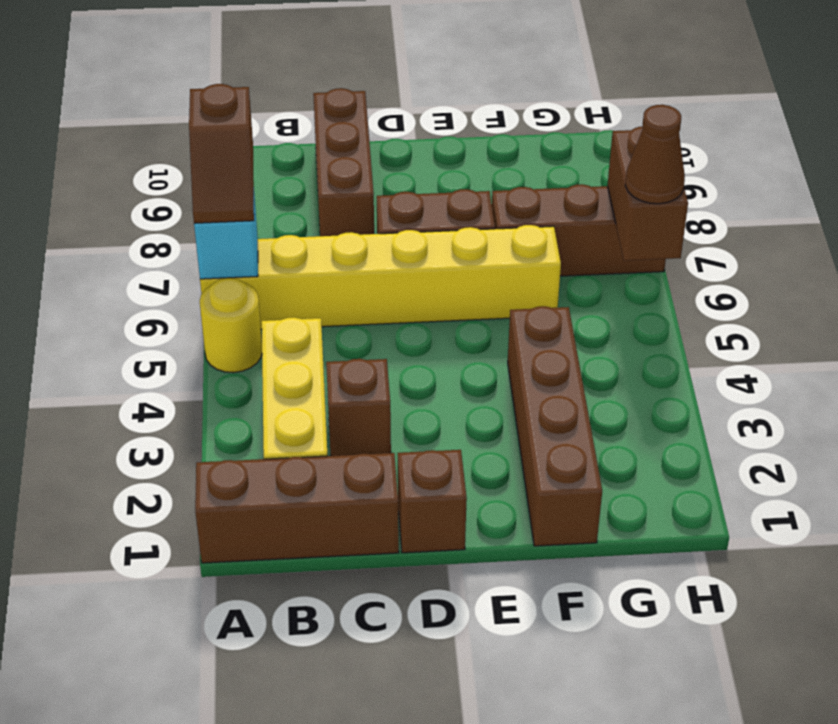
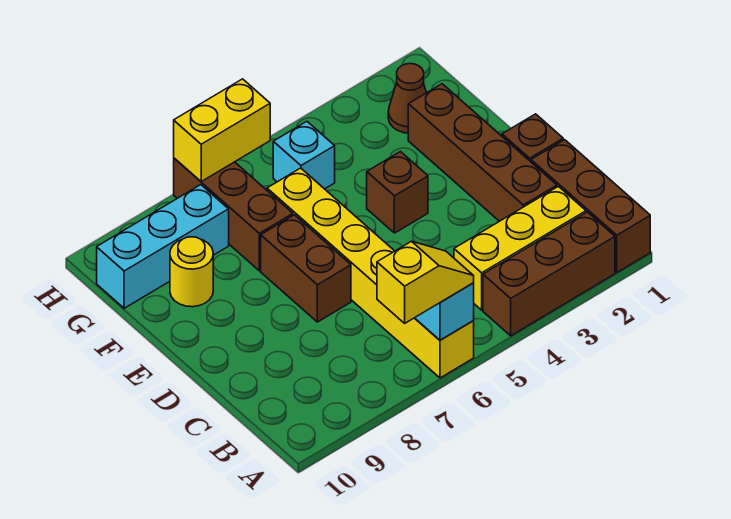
yellow round brick A5 level 1 -> yellow round brick F9 level 1
brown slope A6:A7 level 3 top 7 -> yellow slope A6:A7 level 3 top 7
brown brick C3 level 1 -> brown brick E4 level 1
brown brick C8:C10 level 1 -> brown brick A2:A4 level 1
brown brick F1:F4 level 1 -> brown brick C2:F2 level 1
none -> cyan brick G5 level 1
none -> cyan brick G8:G10 level 1
brown brick H6:H7 level 2 -> yellow brick H6:H7 level 2
brown cone H6 level 3 -> brown cone G2 level 1

